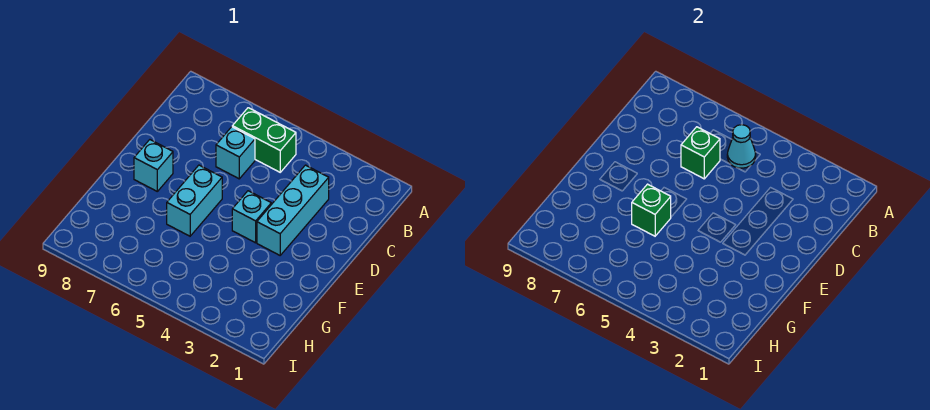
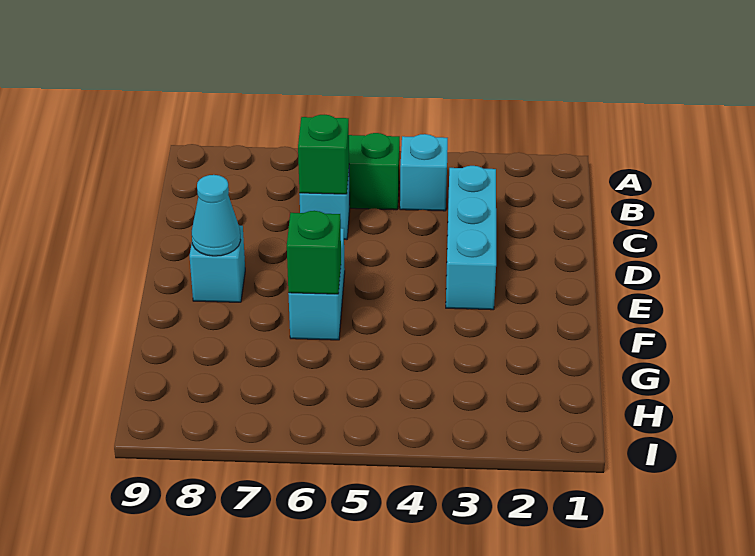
cyan cone B5 level 2 -> cyan cone E8 level 2
cyan brick E4 level 1 -> cyan brick B4 level 1

